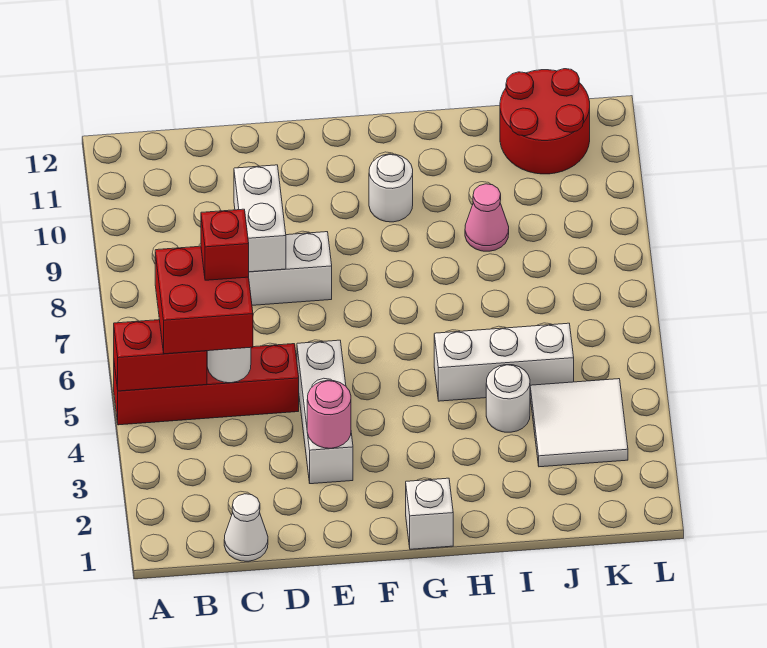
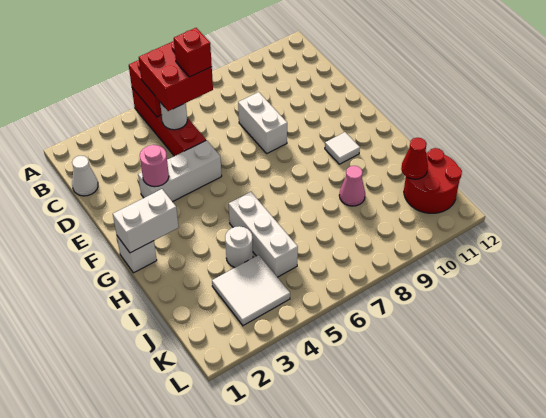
white brick D8:D9 level 2 -> white brick G1:G2 level 2
white round brick G10 level 1 -> white tile G10 level 1
none -> red cone J11 level 2

